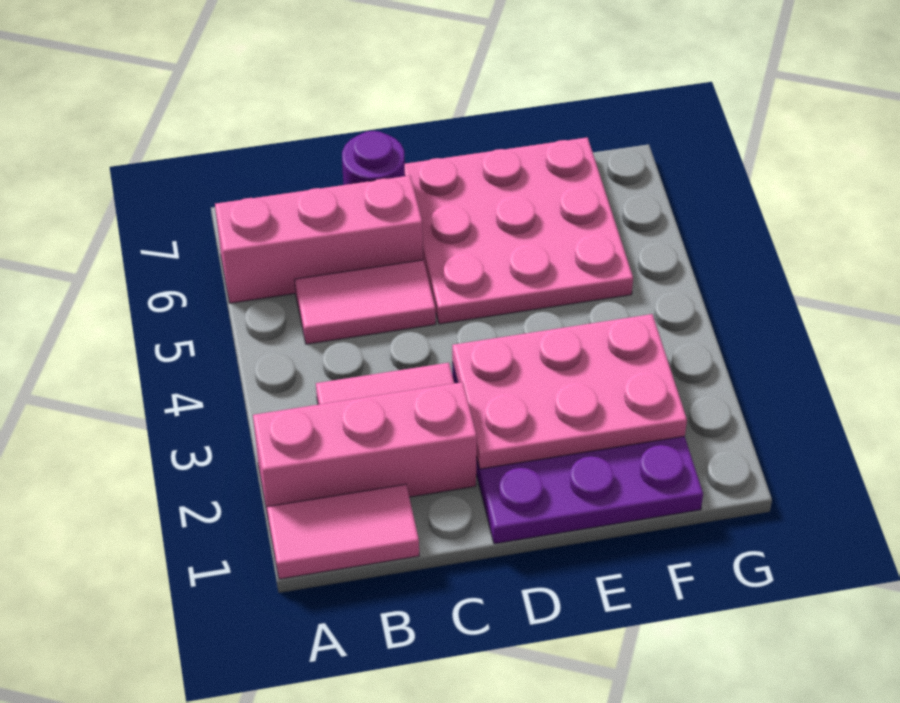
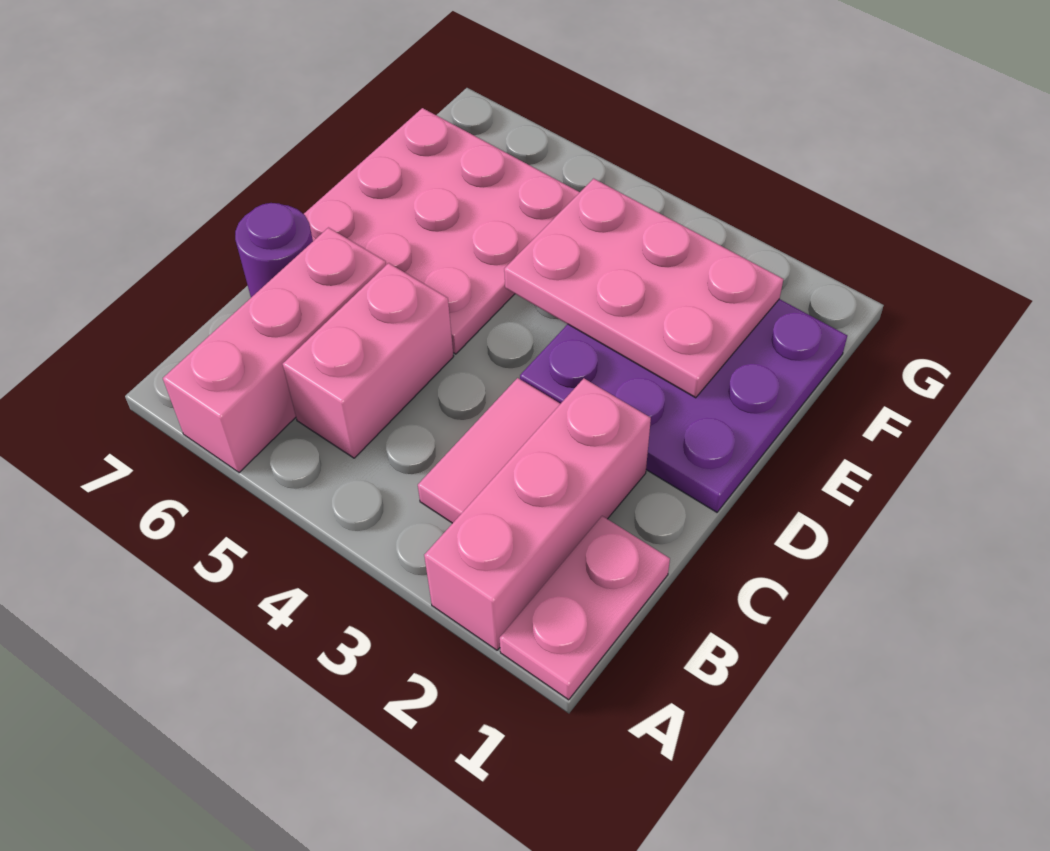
pink tile A1:B1 level 1 -> pink plate A1:B1 level 1
pink tile B5:C5 level 1 -> pink brick B5:C5 level 1
pink plate D2:F3 level 2 -> pink plate E2:F4 level 2

